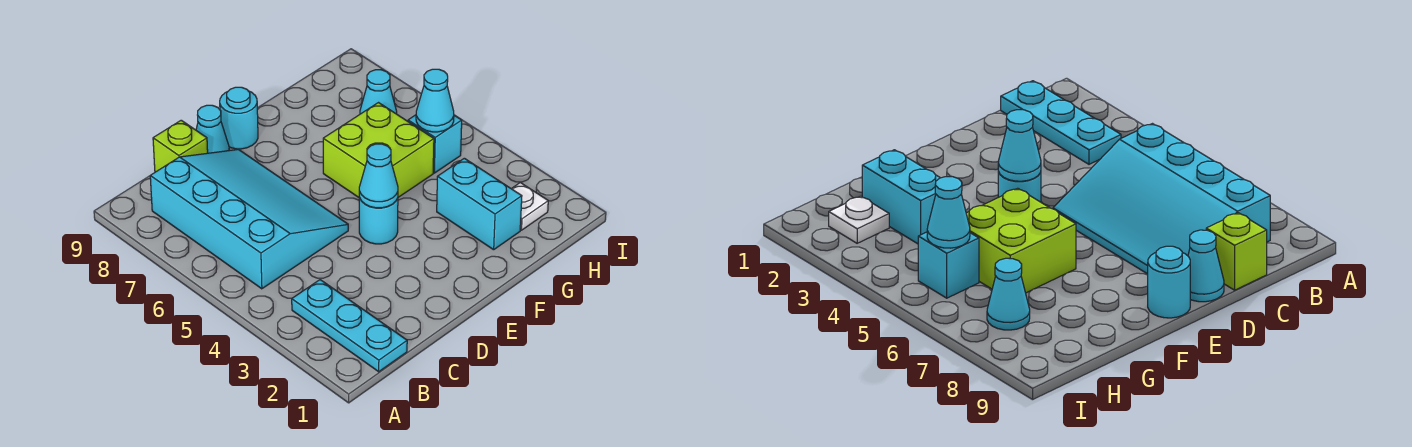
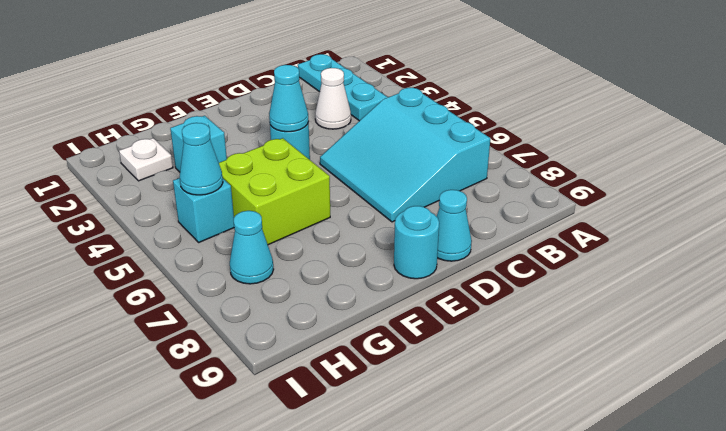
cyan slope B5:D8 level 1 top B -> cyan slope B5:D7 level 1 top B
none -> white cone C3 level 1
lime brick C9 level 1 -> none
cyan brick G2:G3 level 1 -> cyan brick G3 level 1

